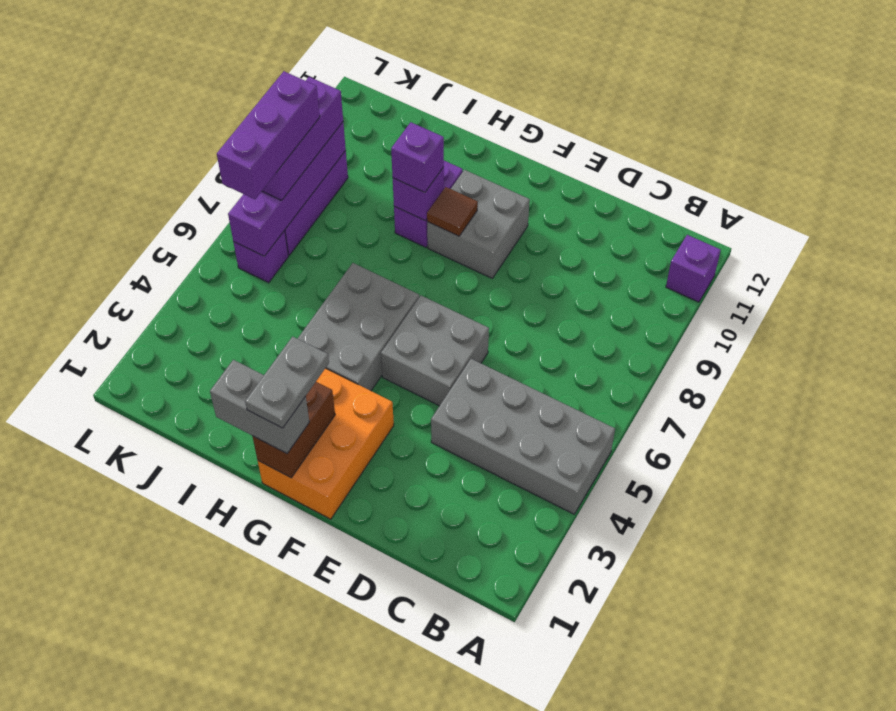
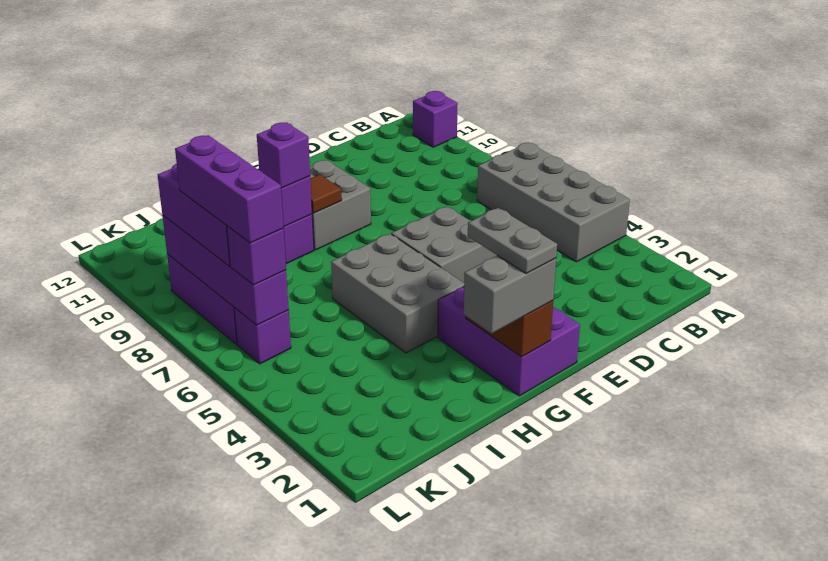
grey brick A4:D5 level 1 -> grey brick A4:B7 level 1
orange brick F1:G3 level 1 -> purple brick F1:G3 level 1
none -> purple brick K6 level 3

